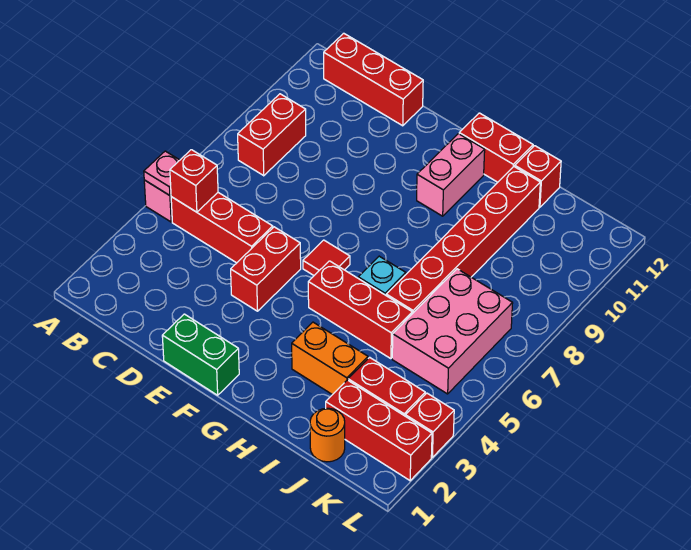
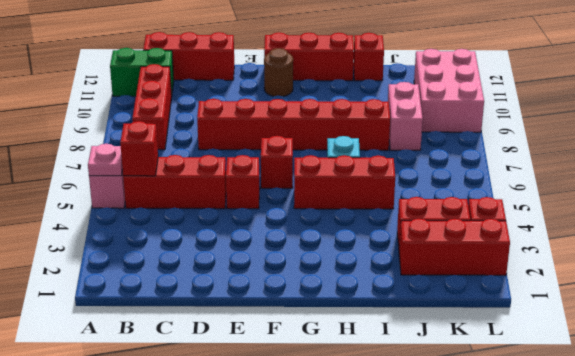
red brick B8:B9 level 1 -> red brick B8:B10 level 1
green brick E1:F1 level 1 -> green brick A11:B11 level 1
red brick E4:E5 level 1 -> red brick E5 level 1
red tile F6 level 1 -> red brick F6 level 1
none -> brown round brick F11 level 1
pink brick G10:G11 level 1 -> pink brick J8:J9 level 1
red brick G12:H12 level 1 -> red brick F12:H12 level 1
orange brick H3:I3 level 1 -> none
red brick I6:I11 level 1 -> red brick D8:I8 level 1
orange round brick J1 level 1 -> none
pink brick J5:K7 level 1 -> pink brick K9:L11 level 1

